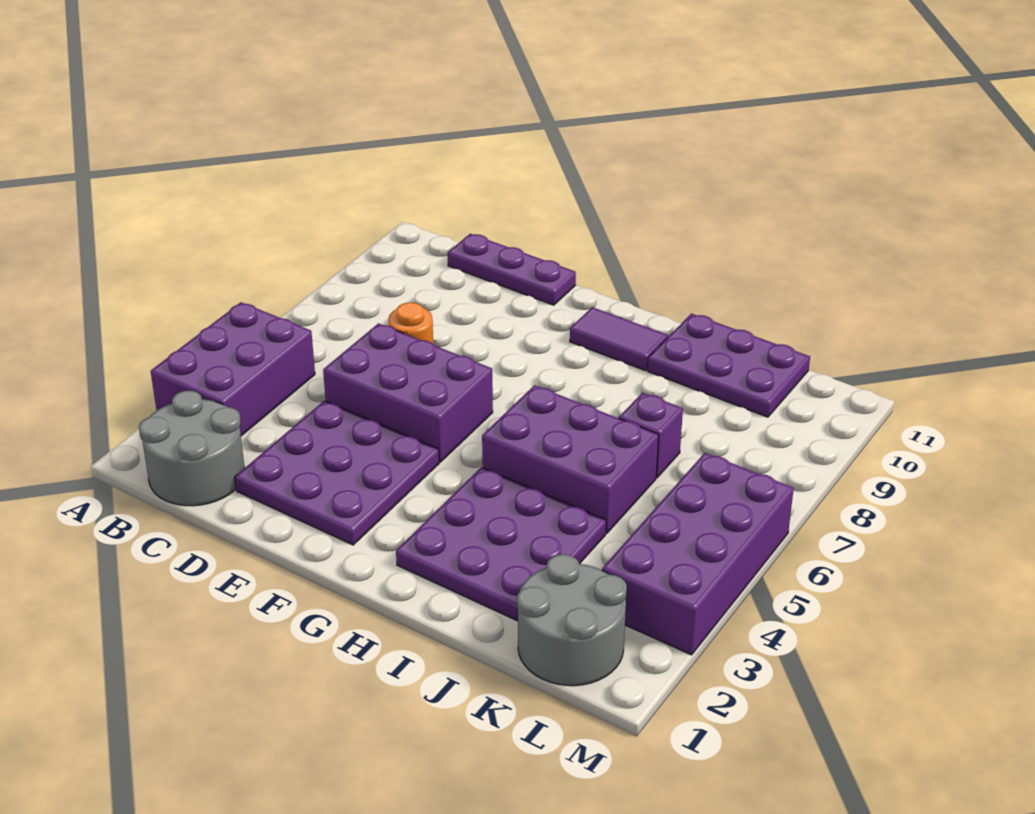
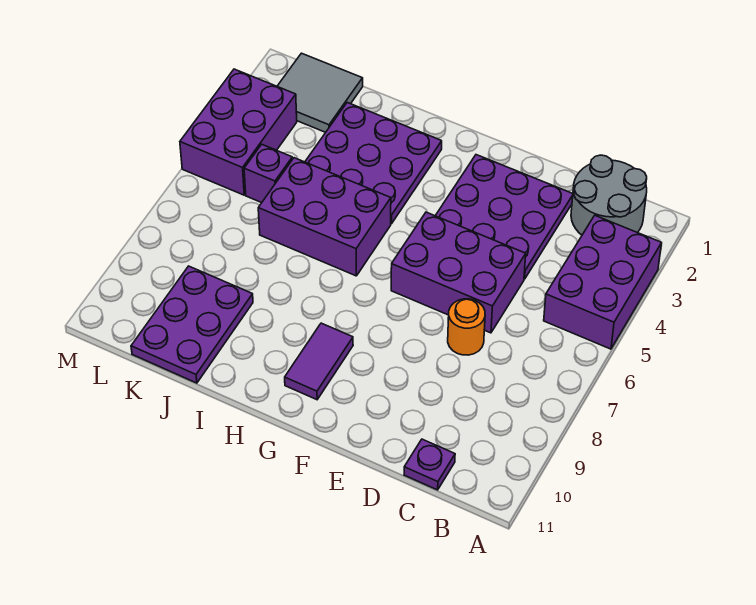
purple plate C11:E11 level 1 -> purple plate C11 level 1
purple tile G10:H10 level 1 -> purple tile G9:G10 level 1
purple plate I10:K11 level 1 -> purple plate J9:K11 level 1
purple brick J7 level 1 -> purple brick K5 level 1
grey round brick K1:L2 level 1 -> grey tile K1:L2 level 1
purple brick L3:M6 level 1 -> purple brick L3:M5 level 1

